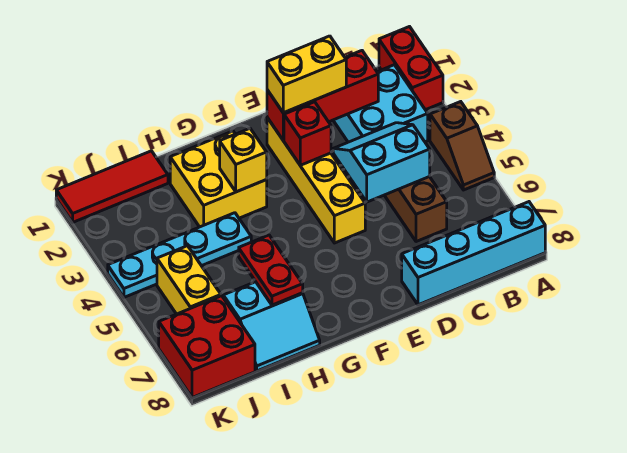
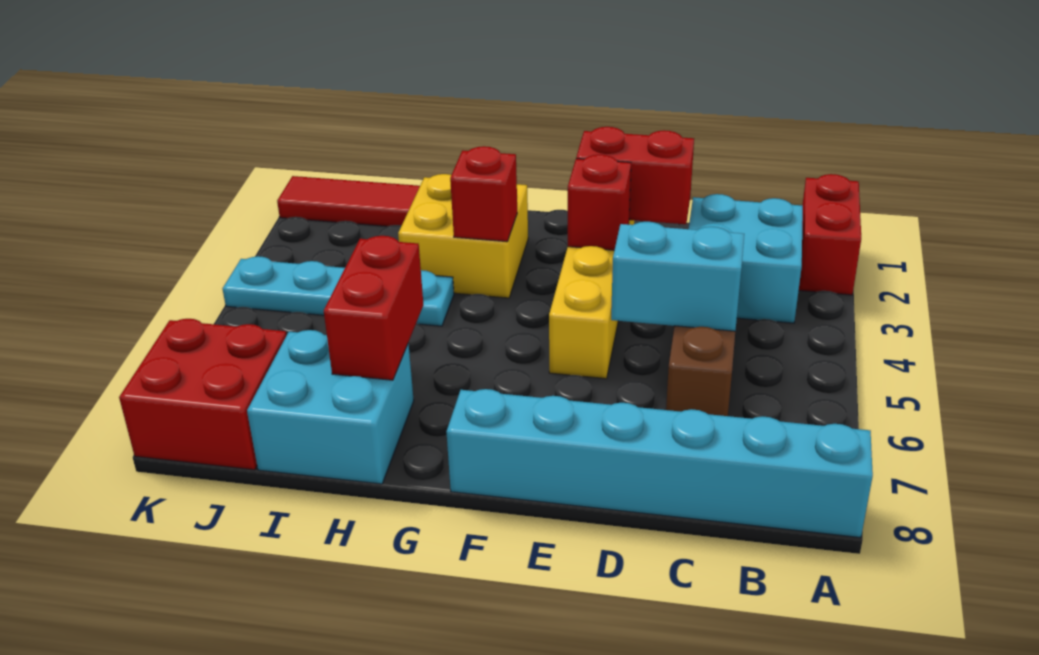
brown slope A4:A5 level 1 top 4 -> none
cyan brick A8:D8 level 1 -> cyan brick A8:F8 level 1
red brick C2:E2 level 2 -> red brick D2:E2 level 2
yellow brick D2:E2 level 3 -> none
yellow brick G3 level 2 -> red brick G3 level 2
red plate H6:H7 level 2 -> red brick H6:H7 level 2
cyan slope H7:I8 level 1 top 7 -> cyan brick H7:I8 level 1
yellow brick J5:J6 level 1 -> none

